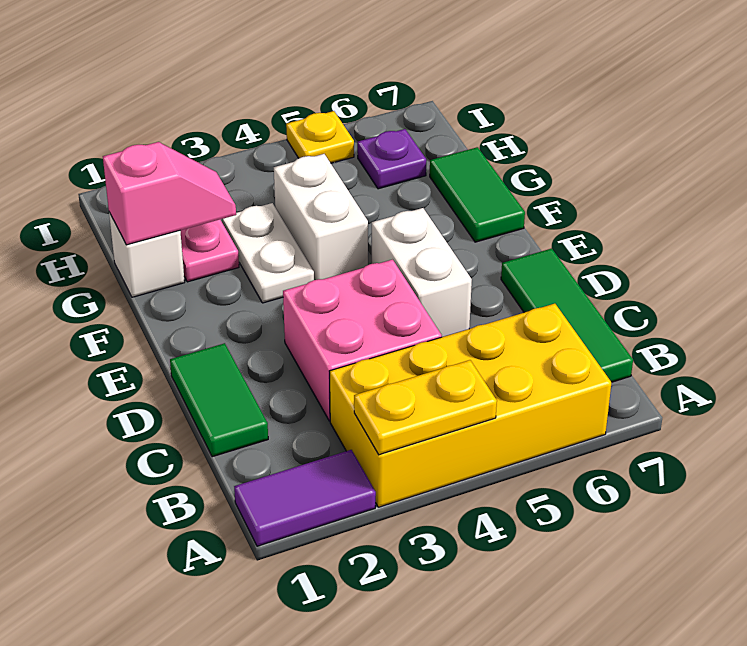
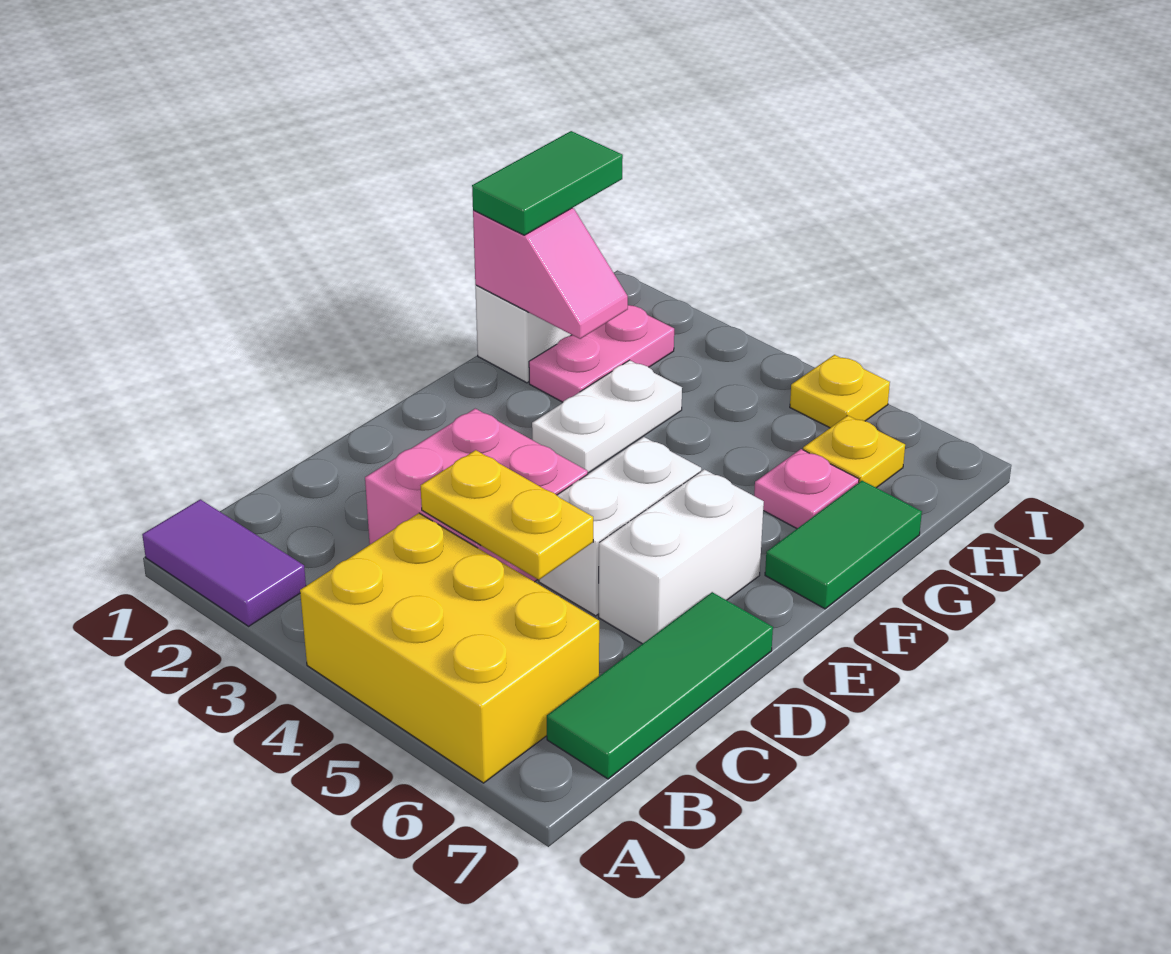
yellow brick A3:B6 level 1 -> yellow brick A4:B6 level 1
yellow plate A3:A4 level 2 -> yellow plate C4:C5 level 2
green tile C1:D1 level 1 -> green tile G1:H1 level 3
white brick F4:G4 level 1 -> white brick D6:E6 level 1
none -> pink plate G6 level 1
purple plate H6 level 1 -> yellow plate H6 level 1

